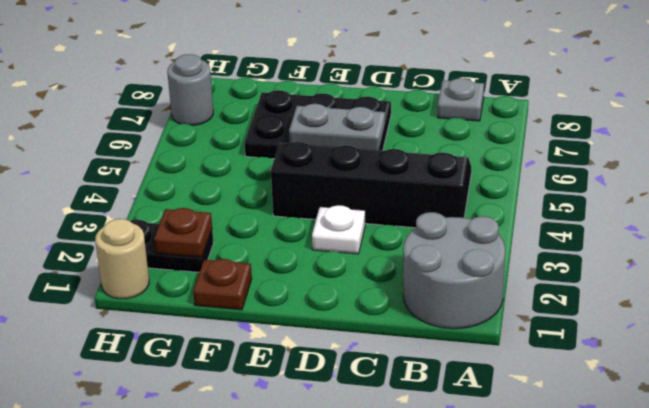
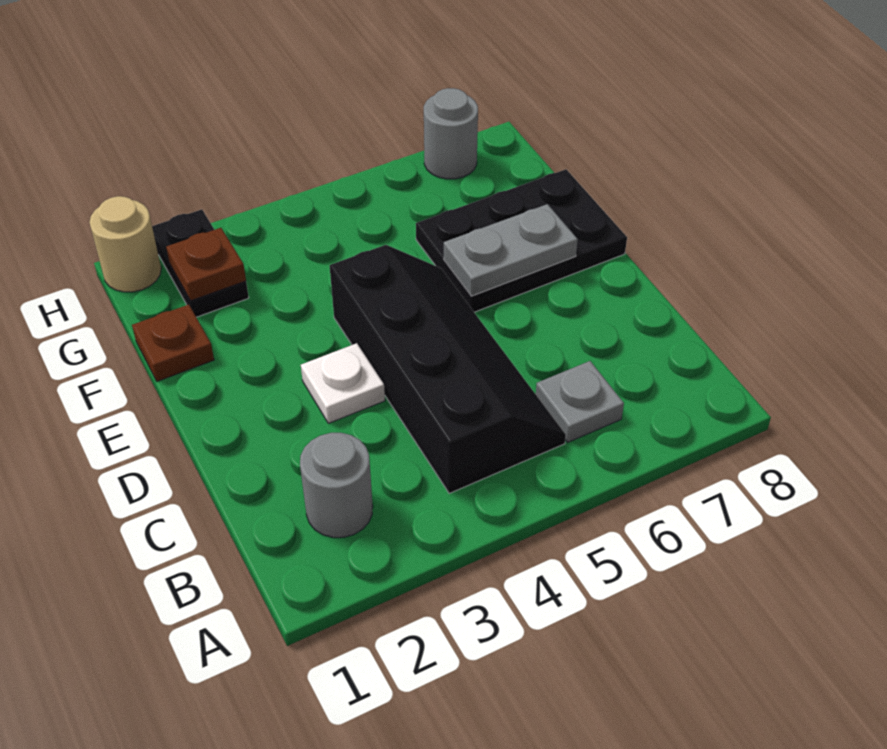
grey round brick A1:B2 level 1 -> grey round brick B2 level 1
grey plate B8 level 1 -> grey plate B6 level 1
black plate D6:F7 level 1 -> black plate E6:F8 level 1
grey plate D6:E6 level 2 -> grey plate E6:E7 level 2

